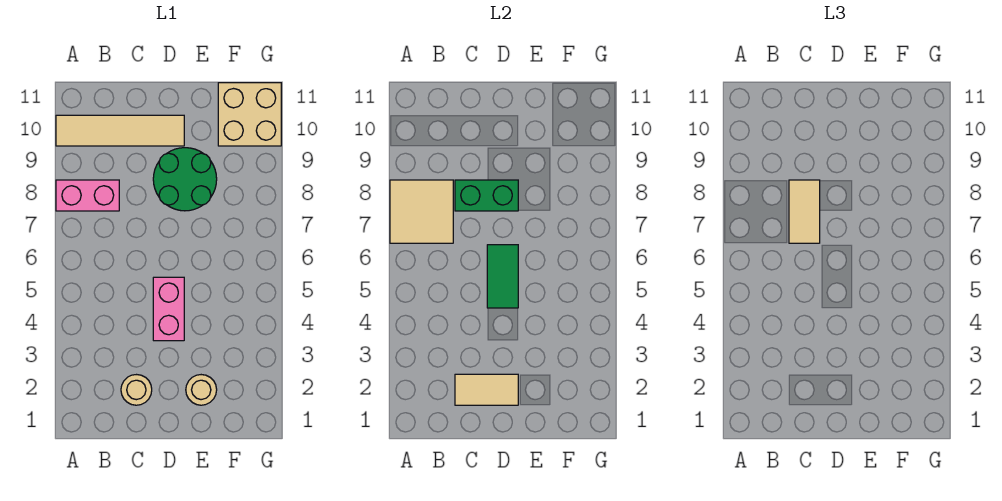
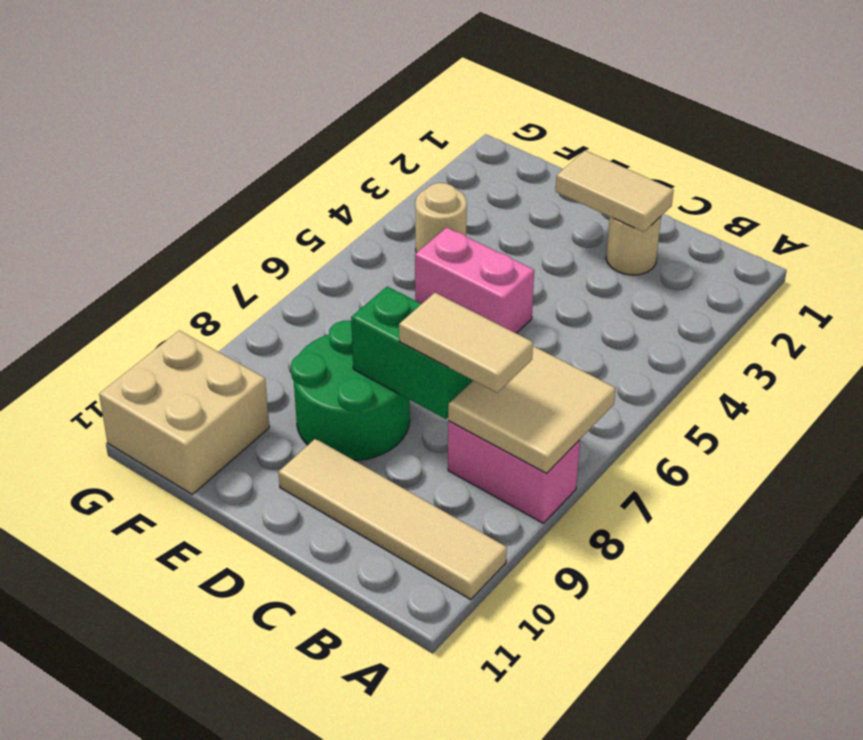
tan tile C7:C8 level 3 -> tan tile B8:C8 level 3
pink brick D4:D5 level 1 -> pink brick D5:E5 level 1
green tile D5:D6 level 2 -> none
tan round brick E2 level 1 -> tan round brick F4 level 1

